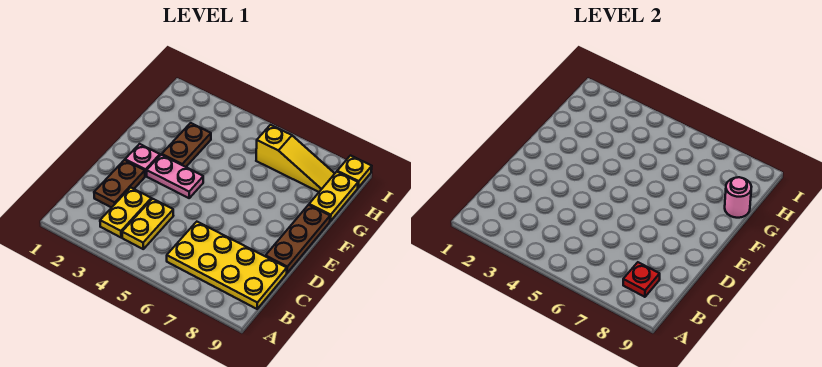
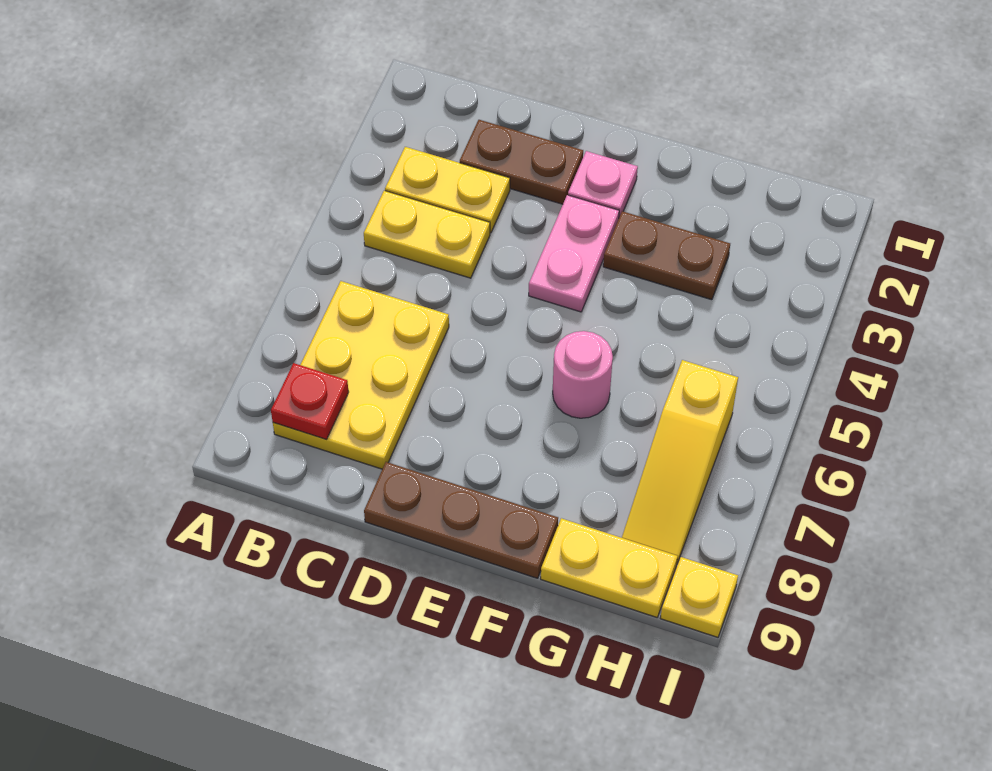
yellow plate B6:C9 level 1 -> yellow plate B6:C8 level 1
pink round brick G9 level 2 -> pink round brick F6 level 1

